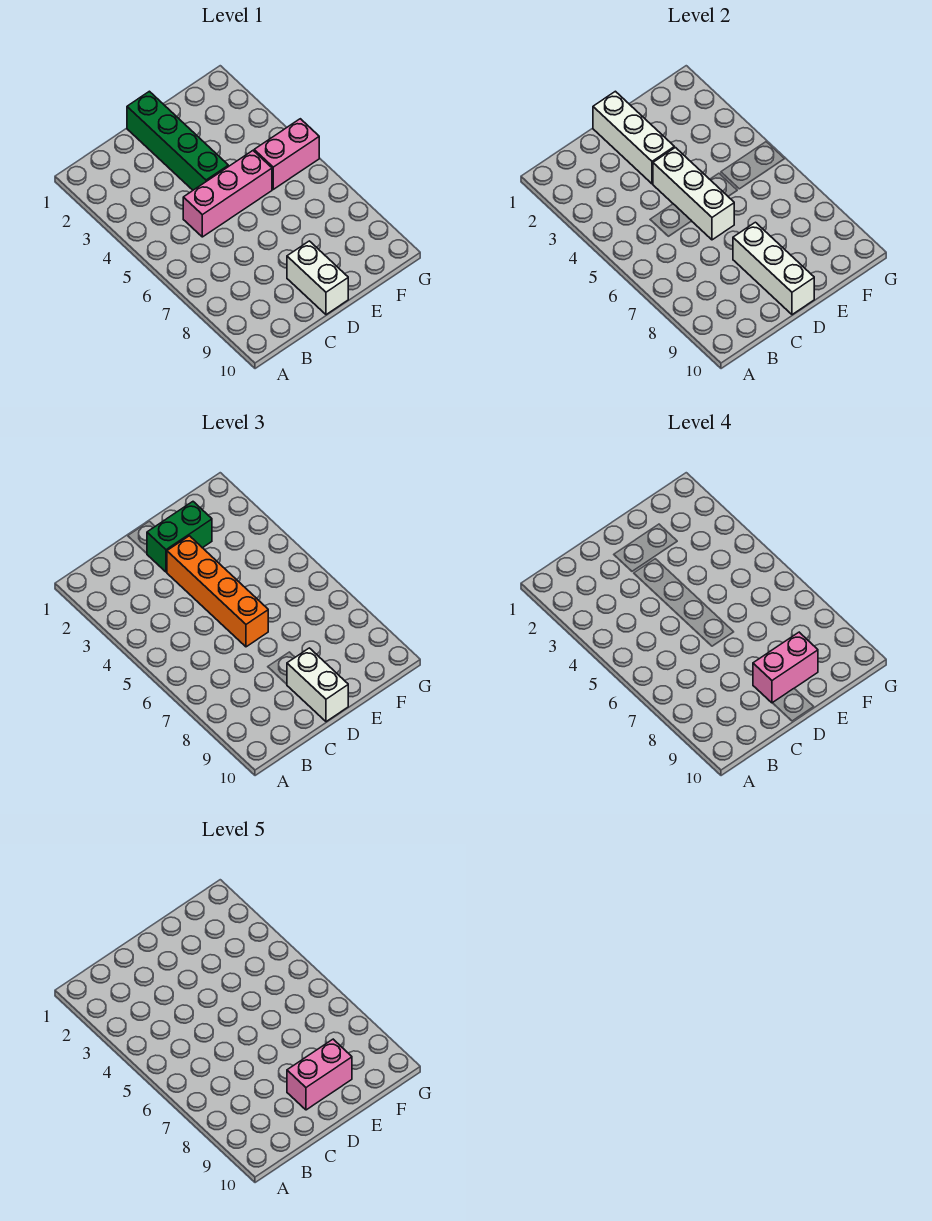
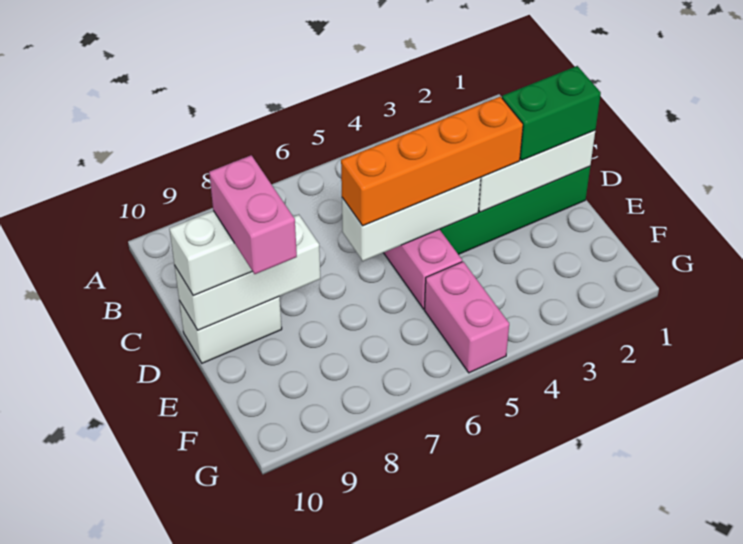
green brick D2:E2 level 3 -> green brick D1:D2 level 3
pink brick D9:E9 level 5 -> none

